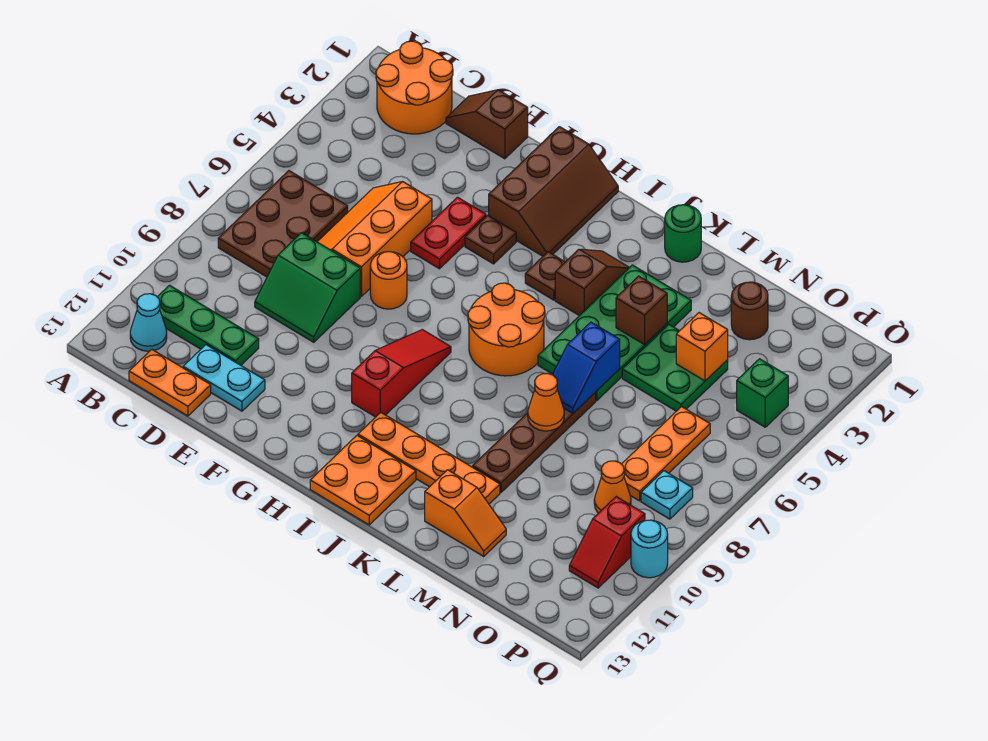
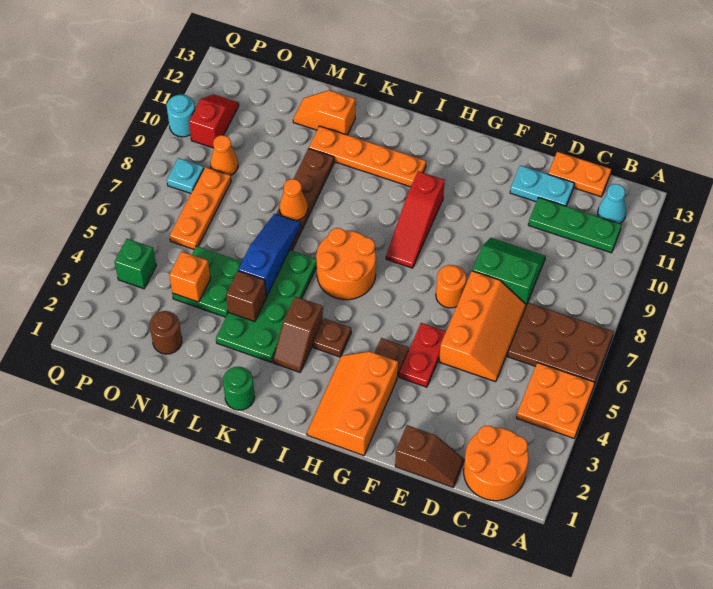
brown plate B6:C8 level 1 -> brown plate A6:C7 level 1
brown slope G1:H3 level 1 top G -> orange slope G1:H3 level 1 top G
orange plate I12:J13 level 1 -> orange plate A4:B5 level 1
blue slope L6:L7 level 2 top 6 -> blue slope L5:L7 level 2 top 5

